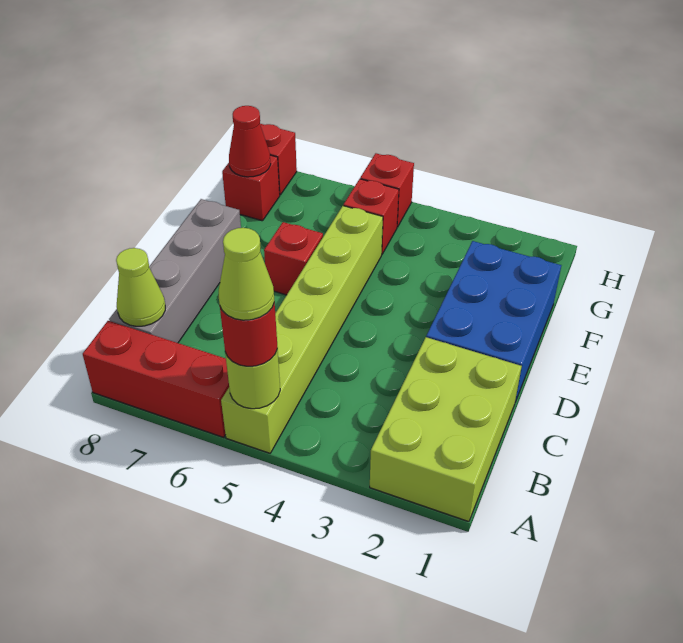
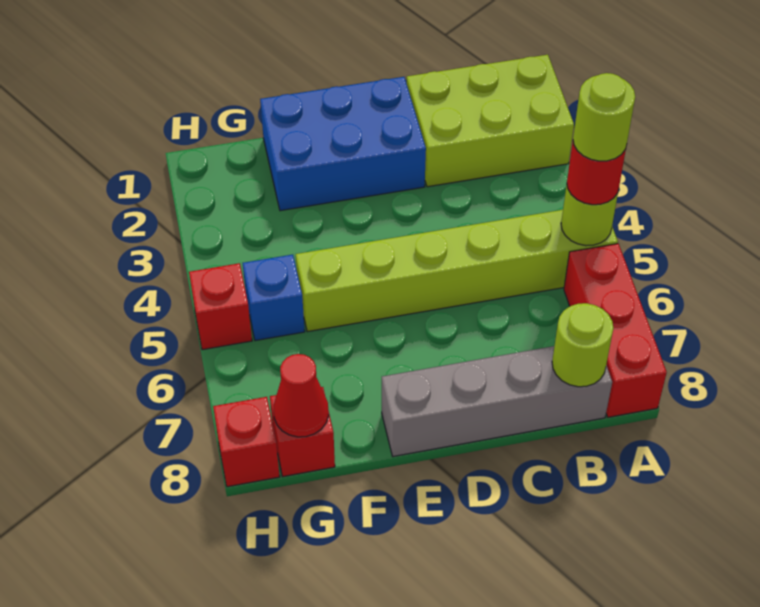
lime cone A5 level 4 -> lime round brick A5 level 4
lime cone B8 level 2 -> lime round brick B8 level 2
red brick E6 level 1 -> none
red brick G5 level 1 -> blue brick G5 level 1

